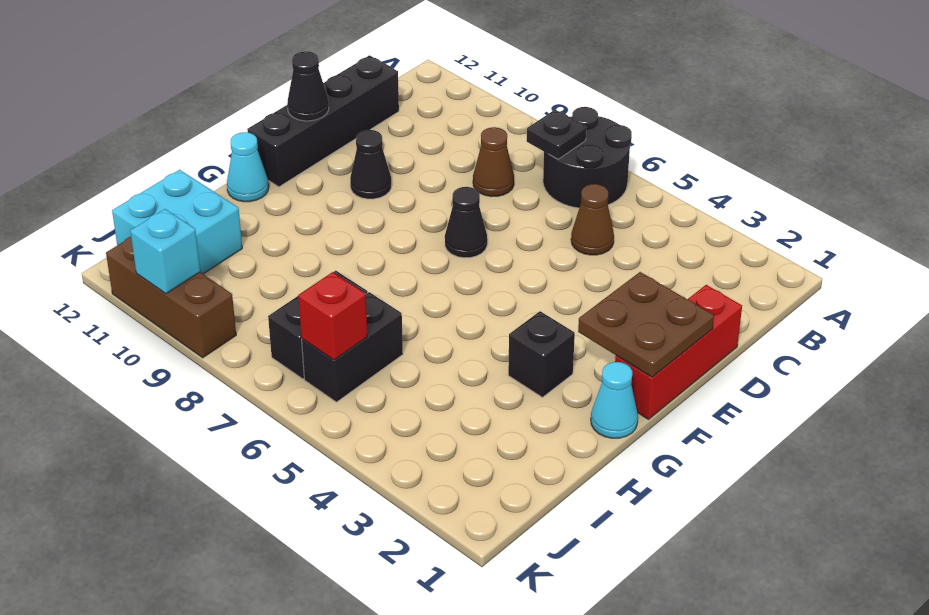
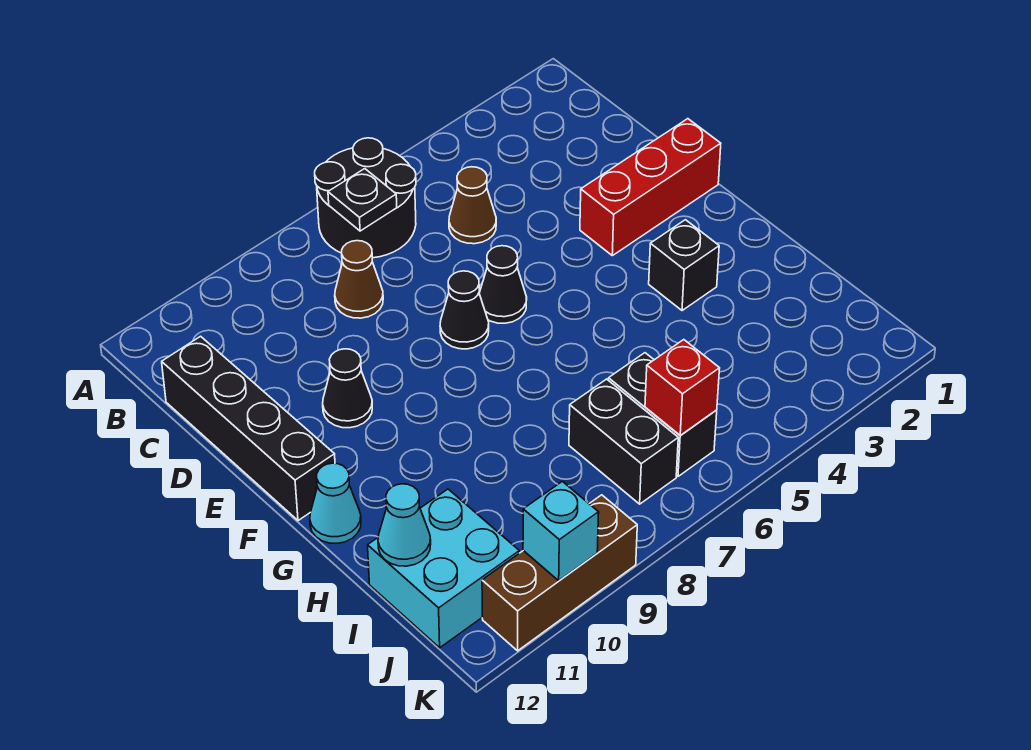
red brick D1:F1 level 1 -> red brick E1:E3 level 1
brown plate E1:F2 level 2 -> none
black cone E12 level 2 -> black cone E6 level 1
cyan cone G1 level 1 -> cyan cone I12 level 2

